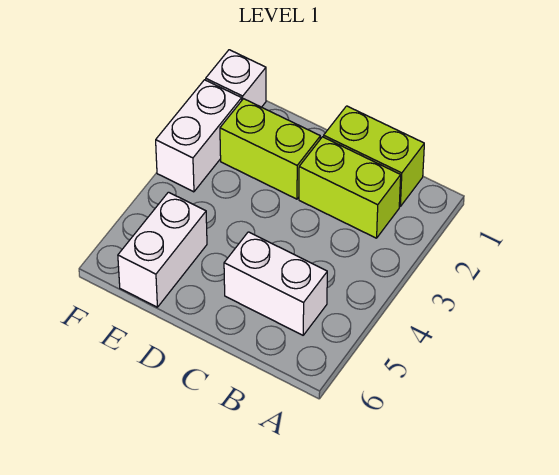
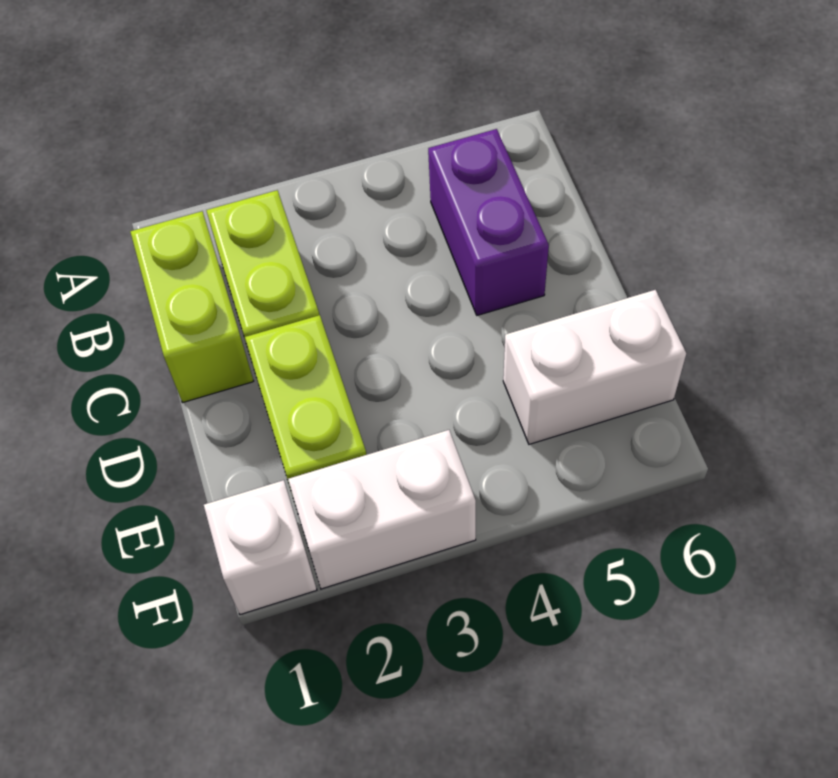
white brick B5:C5 level 1 -> purple brick B5:C5 level 1

